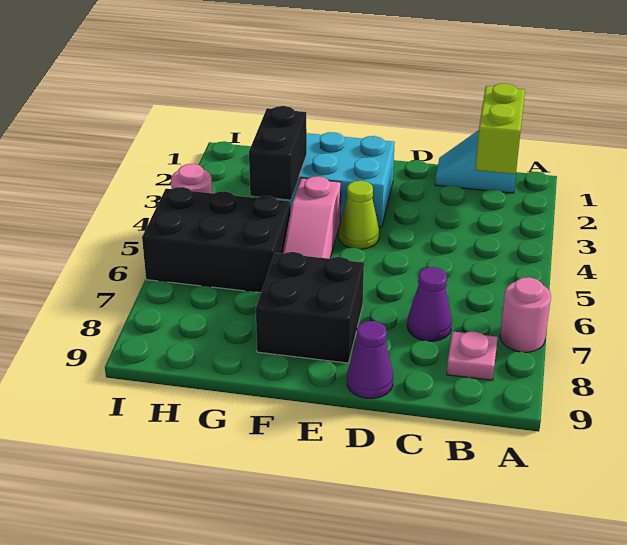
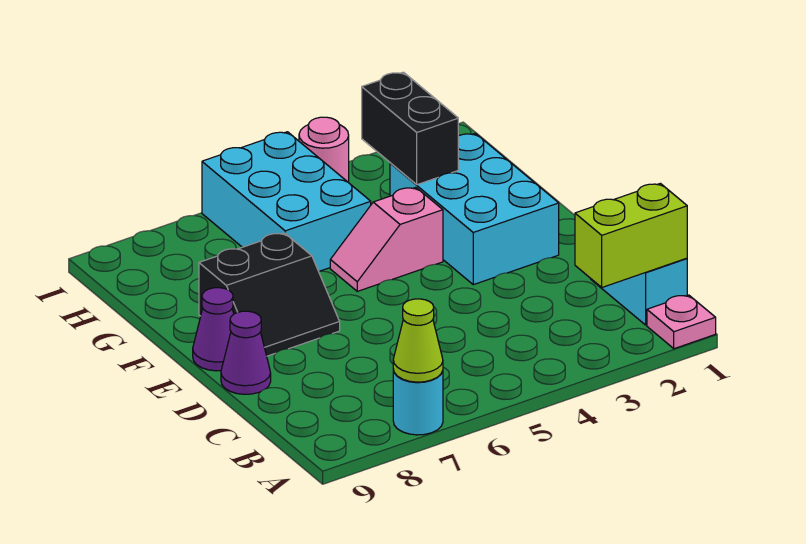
pink round brick A7 level 1 -> cyan round brick A7 level 1
pink plate B8 level 1 -> pink plate A1 level 1
purple cone C7 level 1 -> purple cone E9 level 1
lime cone E4 level 1 -> lime cone A7 level 2
black brick E7:F8 level 1 -> black slope E7:F8 level 1 top F
pink slope F4:F6 level 1 top 4 -> pink slope F4:F5 level 1 top 4
black brick G3:G4 level 2 -> black brick G3:H3 level 2
black brick G5:I6 level 1 -> cyan brick G5:I6 level 1

